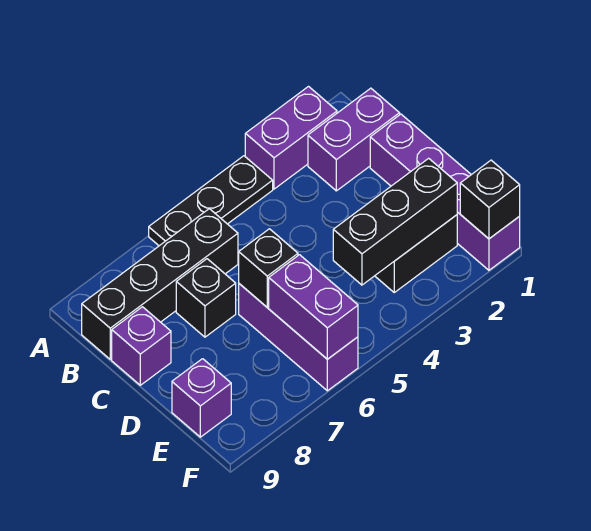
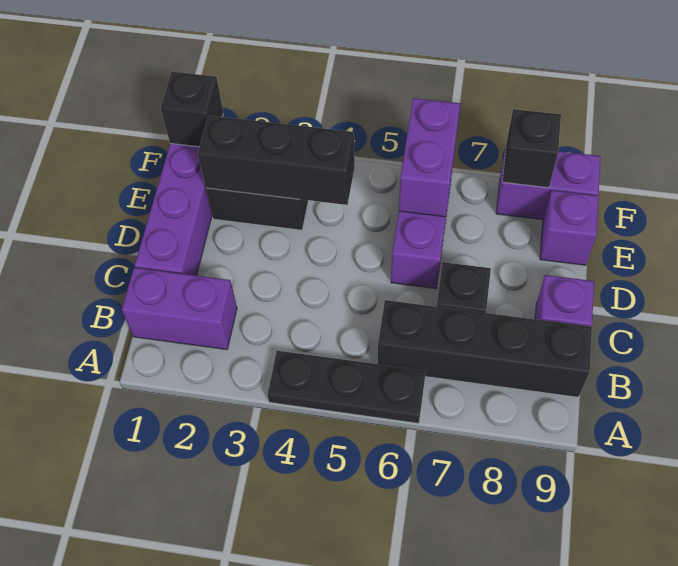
purple brick A2:A3 level 1 -> purple brick F8:F9 level 1
black brick D6 level 2 -> black brick F8 level 2

